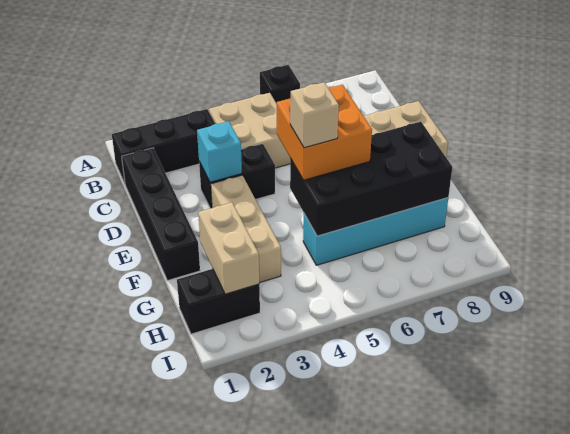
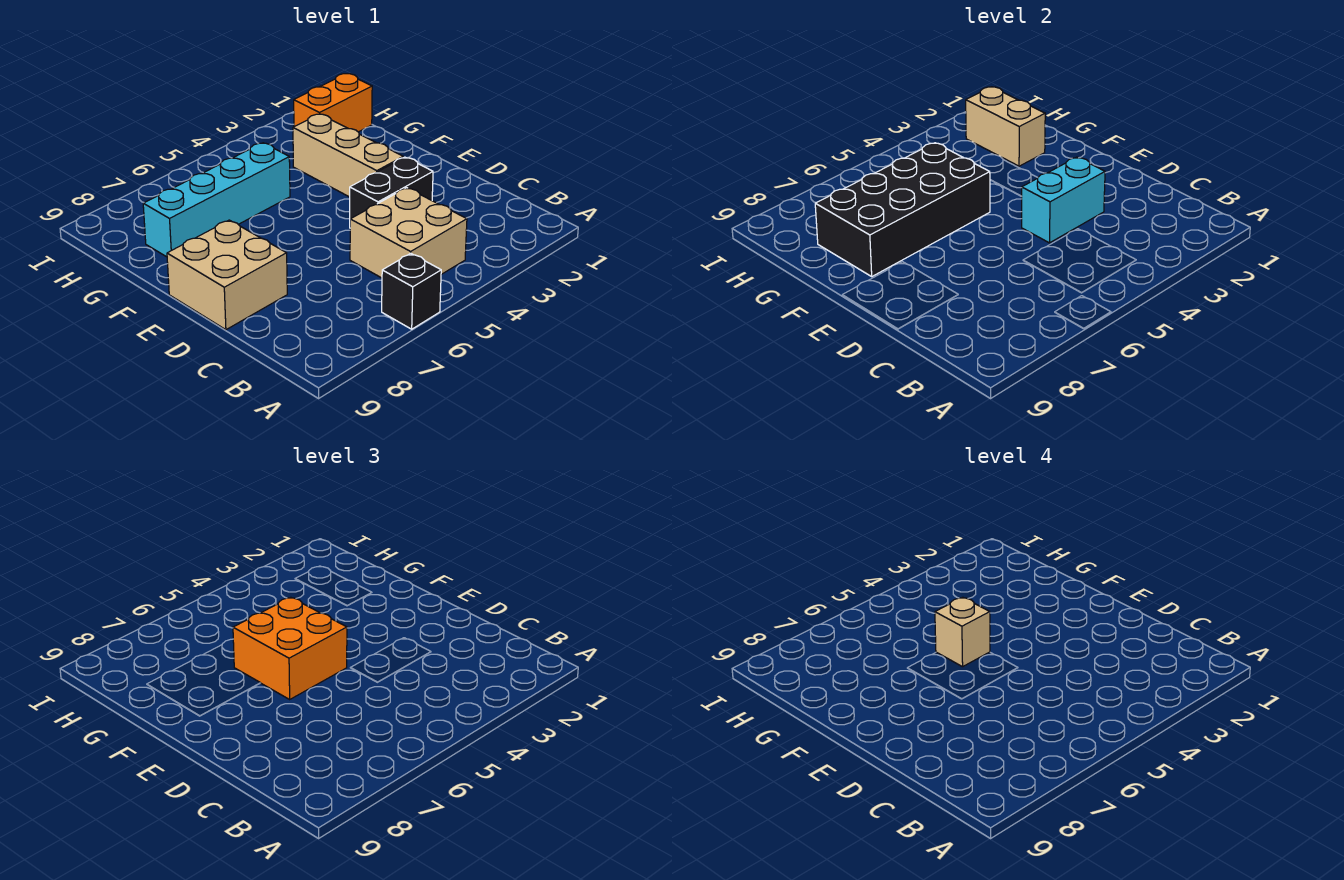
black brick B1:B3 level 1 -> none
black brick C1:F1 level 1 -> none
cyan brick D3 level 2 -> cyan brick D3:D4 level 2
black brick H1:H2 level 1 -> orange brick H1:H2 level 1

